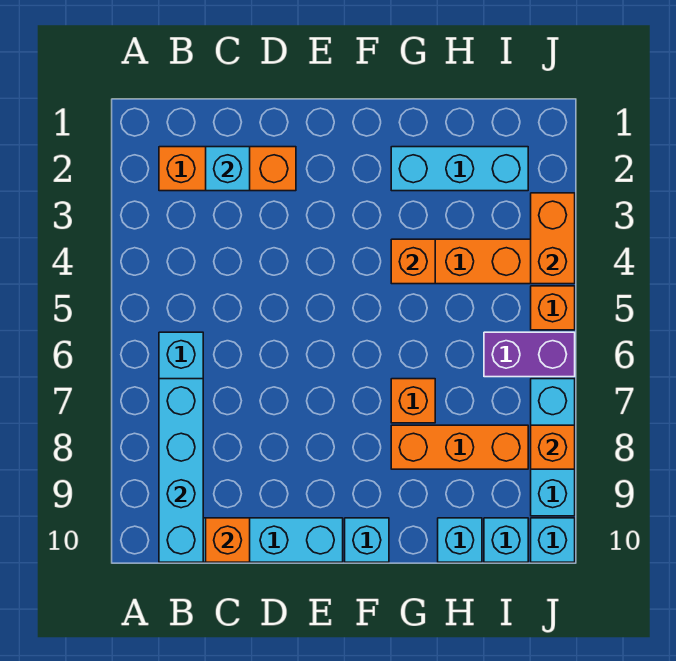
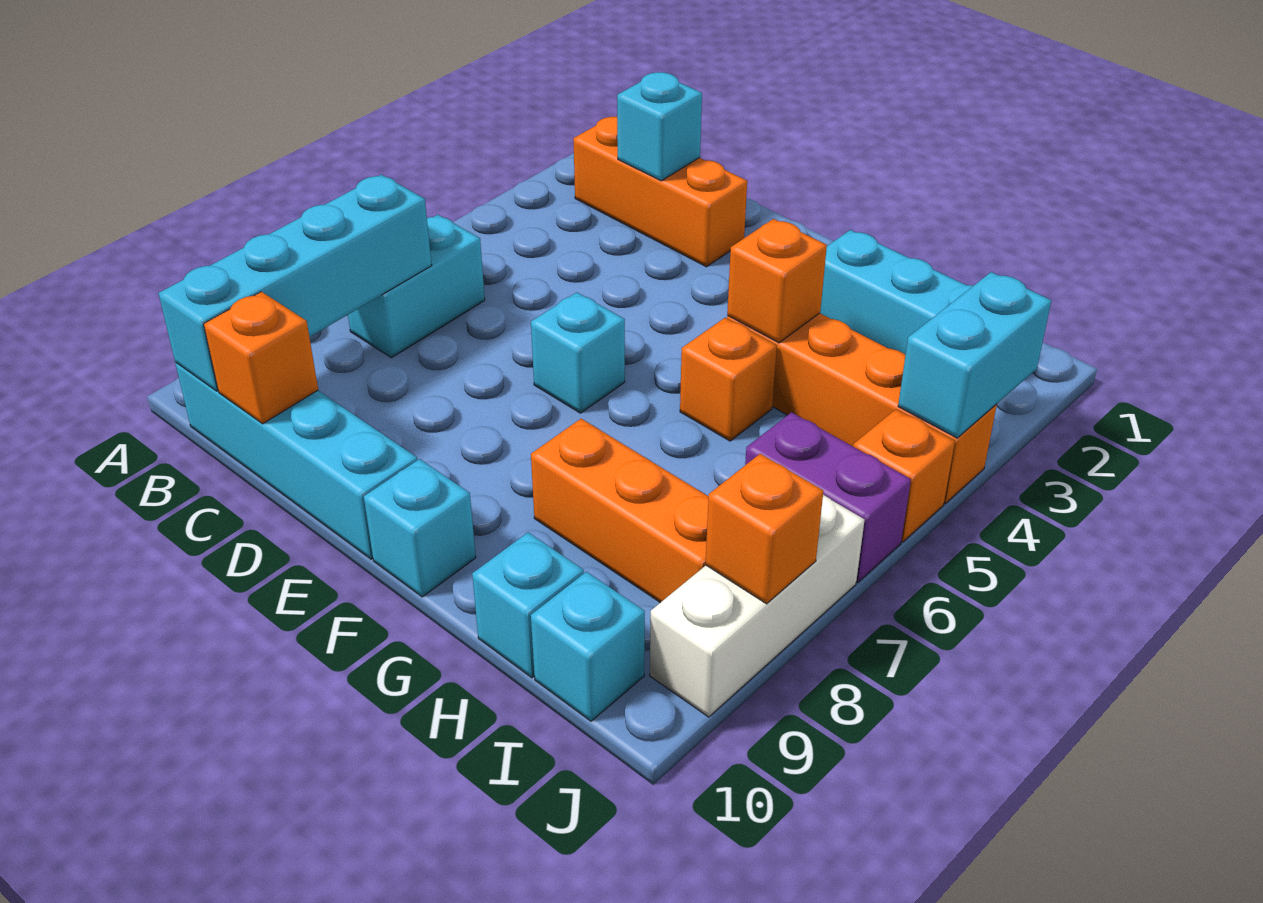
orange brick G7 level 1 -> orange brick G5 level 1
orange brick J3:J4 level 2 -> cyan brick J3:J4 level 2
cyan brick J7:J9 level 1 -> white brick J7:J9 level 1
cyan brick J10 level 1 -> cyan brick E6 level 1

